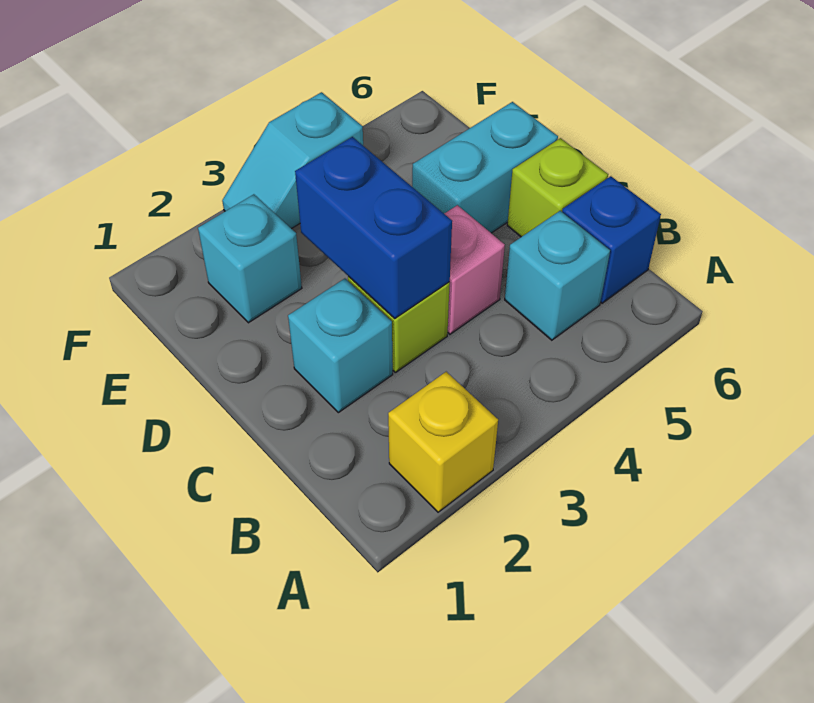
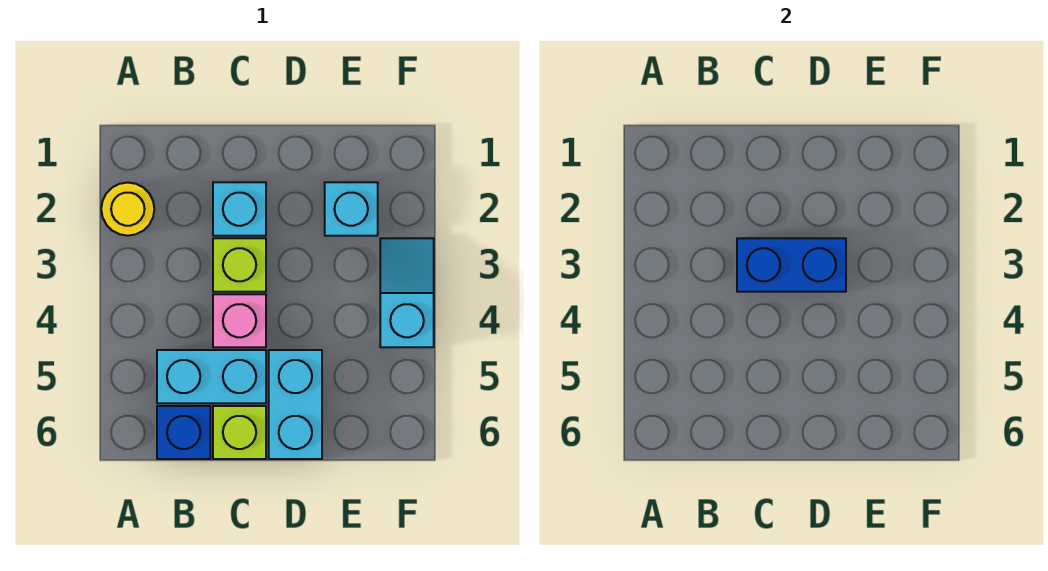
yellow brick A2 level 1 -> yellow round brick A2 level 1
cyan brick B5 level 1 -> cyan brick B5:C5 level 1

